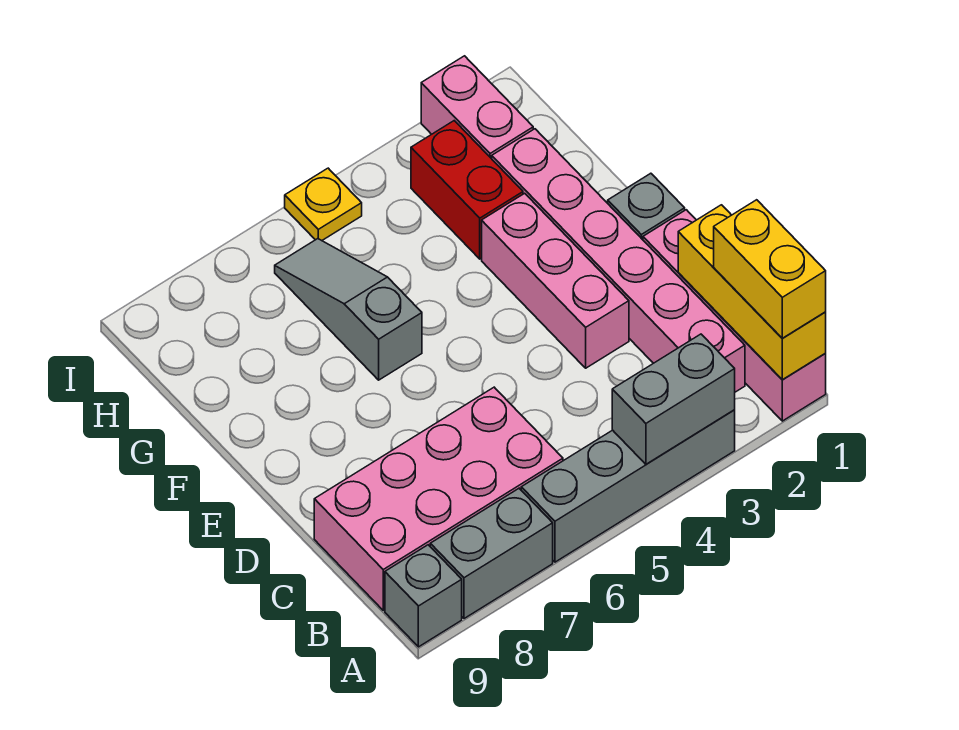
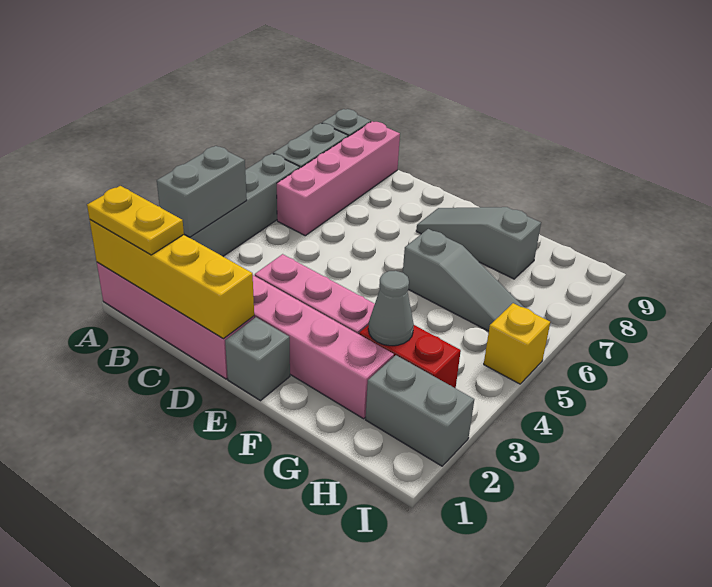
yellow brick A1:C1 level 2 -> yellow brick A1:D1 level 2
yellow brick A1:B1 level 3 -> yellow plate A1:B1 level 3
pink brick B6:C9 level 1 -> pink brick B6:B9 level 1
none -> grey slope E8:G8 level 1 top G
none -> grey cone G3 level 2
pink brick H2:I2 level 1 -> grey brick H2:I2 level 1
yellow plate I5 level 1 -> yellow brick I5 level 1

